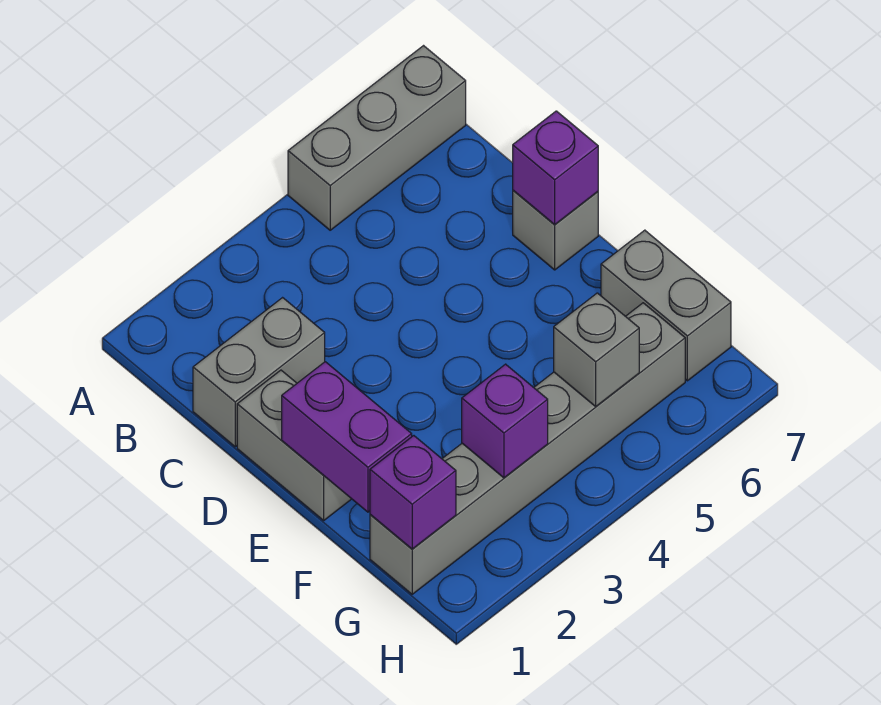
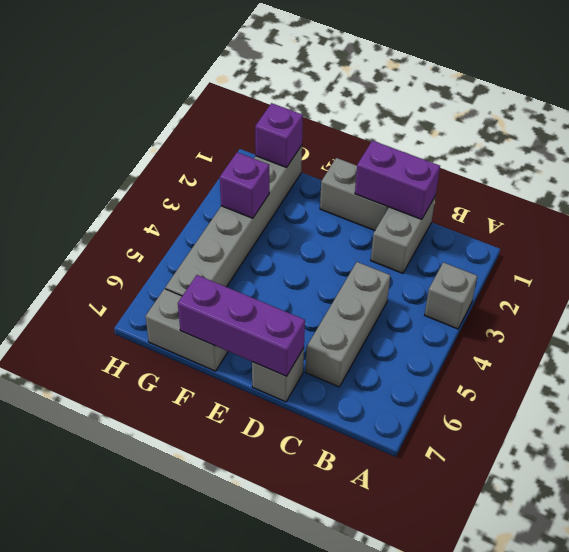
grey brick A5:A7 level 1 -> grey brick C4:C6 level 1
purple brick D7 level 2 -> purple brick D7:F7 level 2
purple brick E1:F1 level 2 -> purple brick C1:D1 level 2
grey brick G5 level 2 -> grey brick A3 level 1

